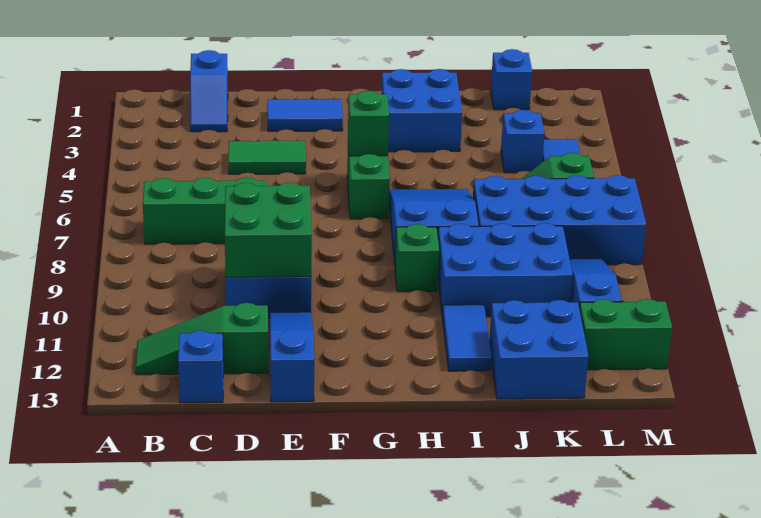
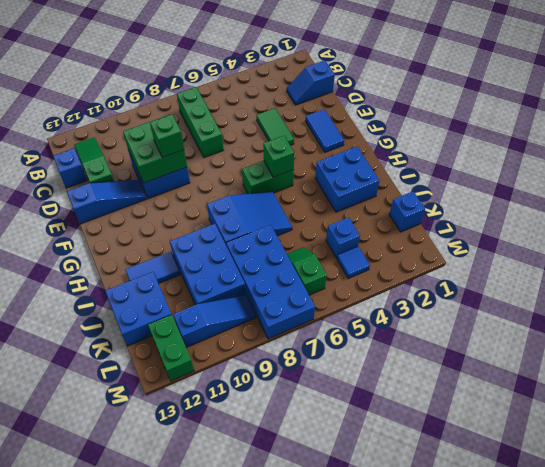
green brick H9 level 1 -> green brick E9 level 3

